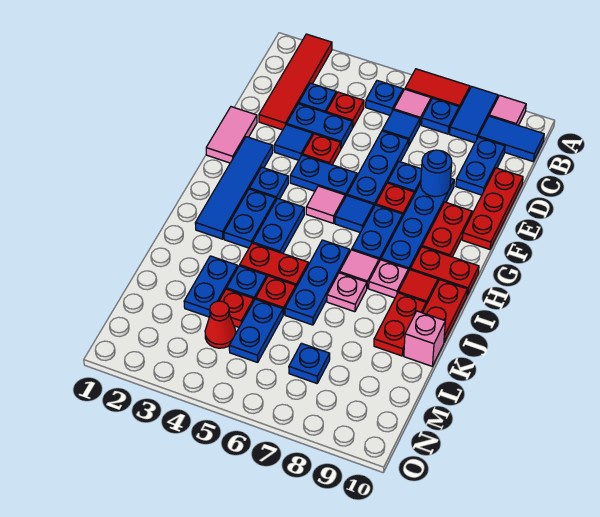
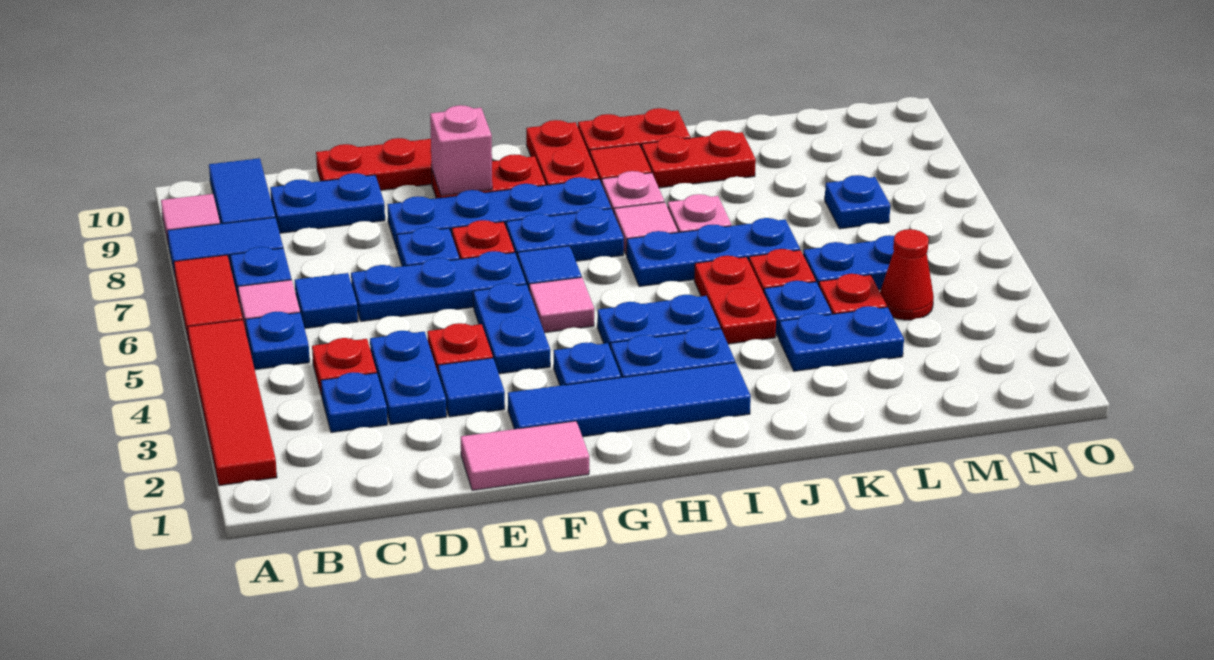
red tile A2:D2 level 1 -> red tile A2:A5 level 1
blue round brick E8 level 2 -> none
pink brick K10 level 1 -> pink brick F9 level 2

